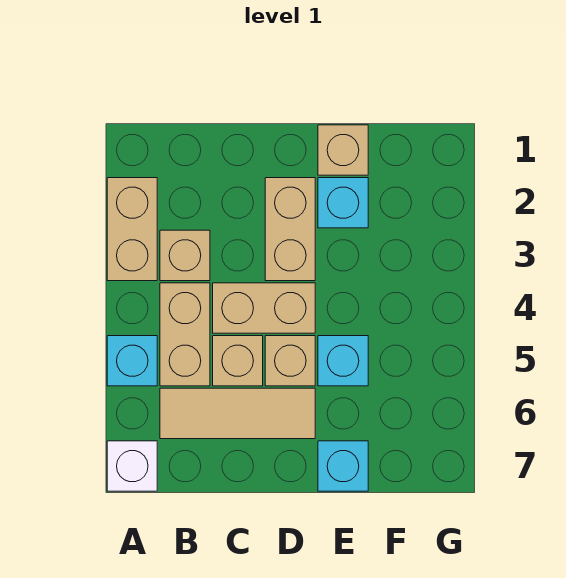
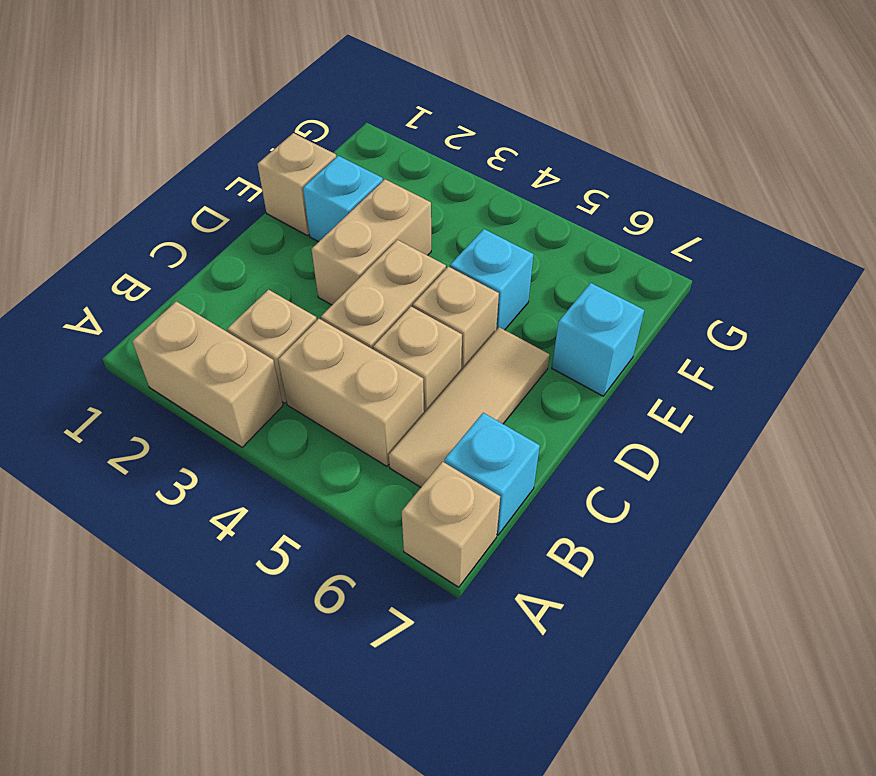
cyan brick A5 level 1 -> cyan brick B7 level 1
white brick A7 level 1 -> tan brick A7 level 1
tan brick D2:D3 level 1 -> tan brick D3:E3 level 1

